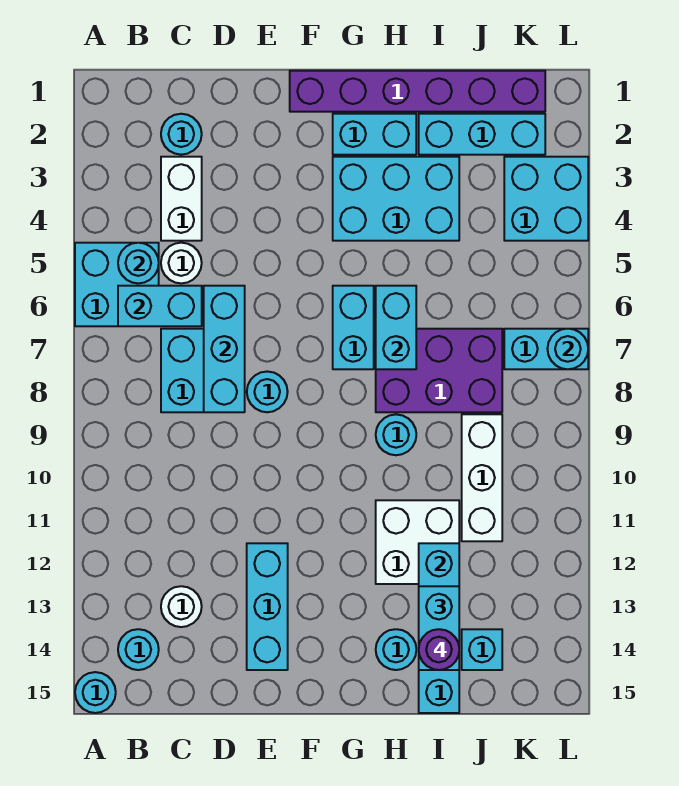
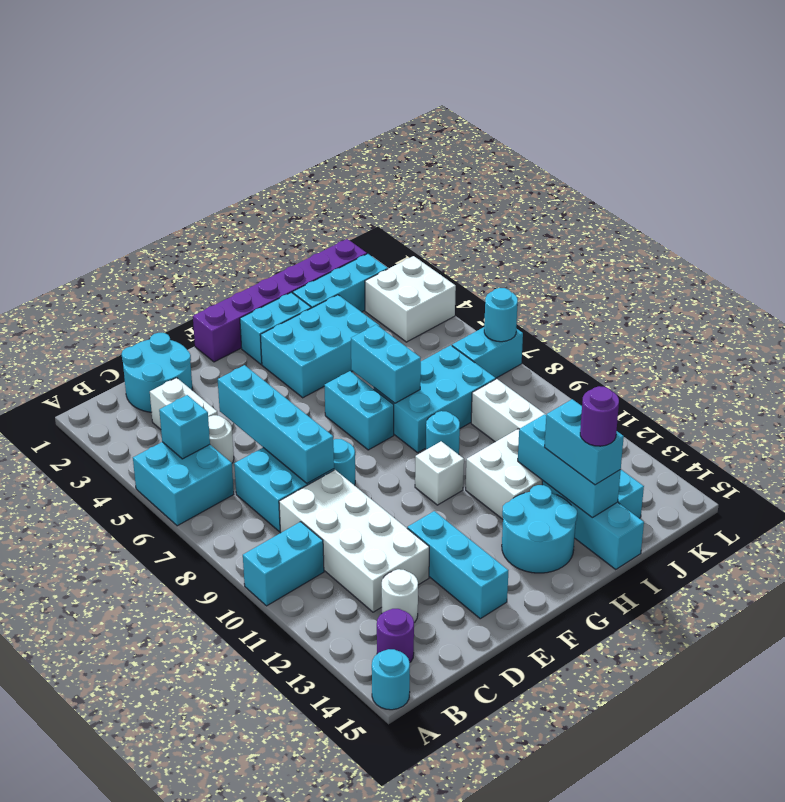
cyan round brick B5 level 2 -> cyan brick B5 level 2
cyan brick B6:C6 level 2 -> cyan brick A10:B10 level 1
cyan round brick B14 level 1 -> purple round brick B14 level 1
cyan round brick C2 level 1 -> cyan round brick C1:D2 level 1
none -> white brick C9:D12 level 1
cyan brick D6:D8 level 2 -> cyan brick D5:D8 level 2
none -> white brick G10 level 1
purple brick H7:J8 level 1 -> cyan brick H7:J8 level 1
cyan round brick H14 level 1 -> cyan round brick G13:H14 level 1
cyan brick K3:L4 level 1 -> white brick K3:L4 level 1

